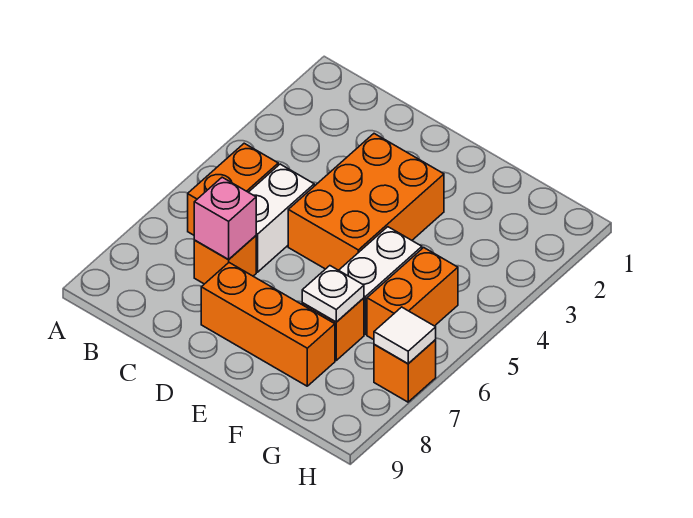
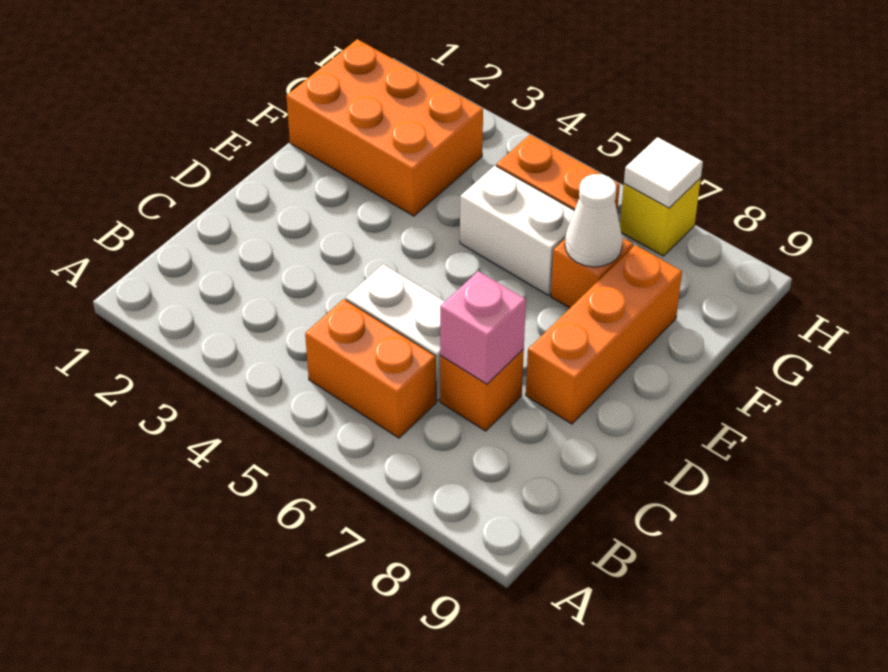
orange brick D3:E5 level 1 -> orange brick F1:G3 level 1
white plate F7 level 2 -> white cone F7 level 2
orange brick H7 level 1 -> yellow brick H7 level 1

